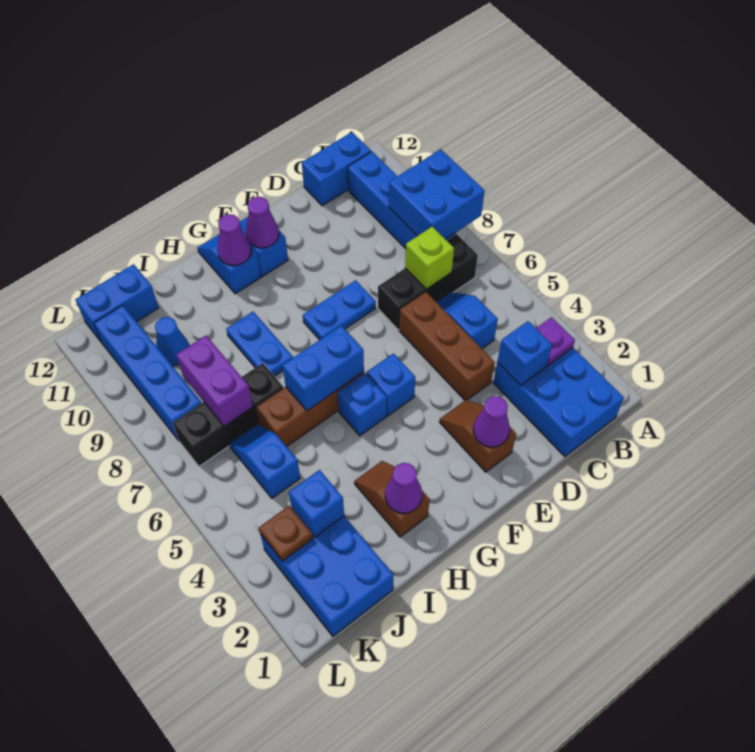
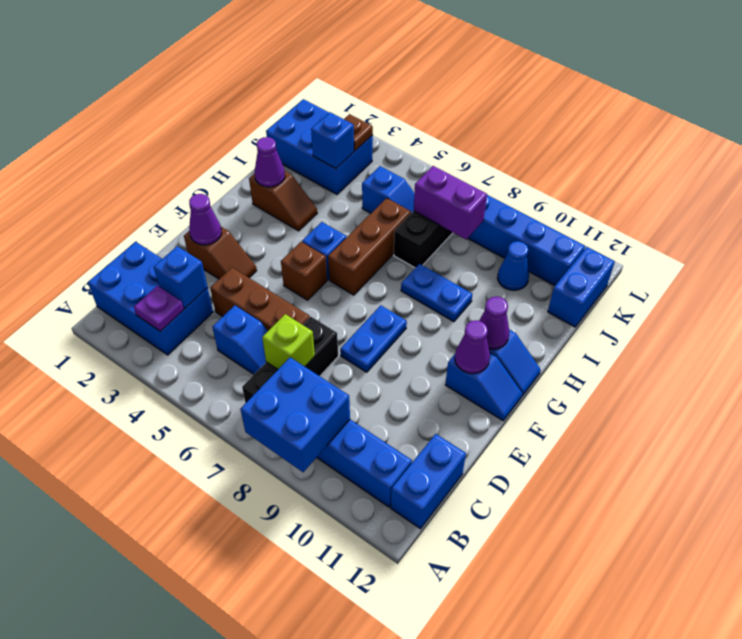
blue brick F5 level 1 -> brown brick F5 level 1
blue brick G6:H6 level 2 -> none

